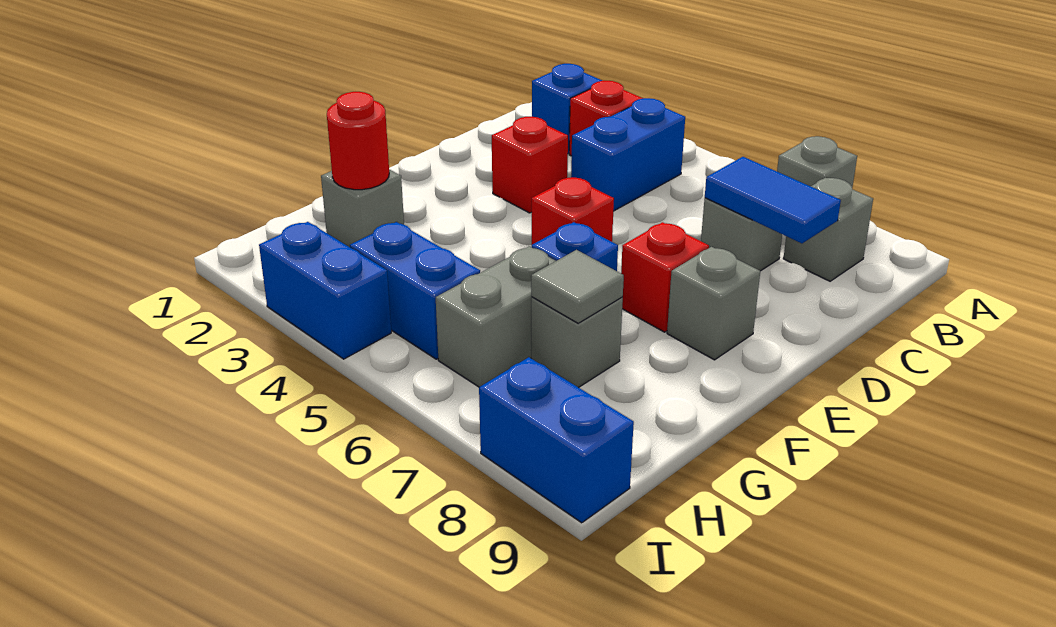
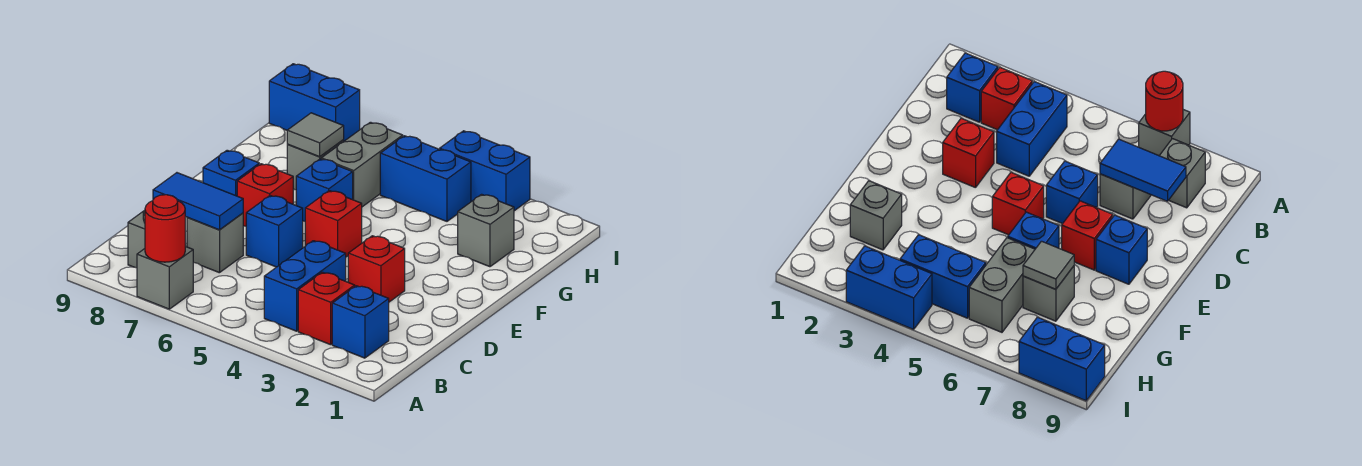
none -> blue brick D6 level 1
grey brick E8 level 1 -> blue brick E8 level 1
red round brick G2 level 2 -> red round brick A7 level 2

